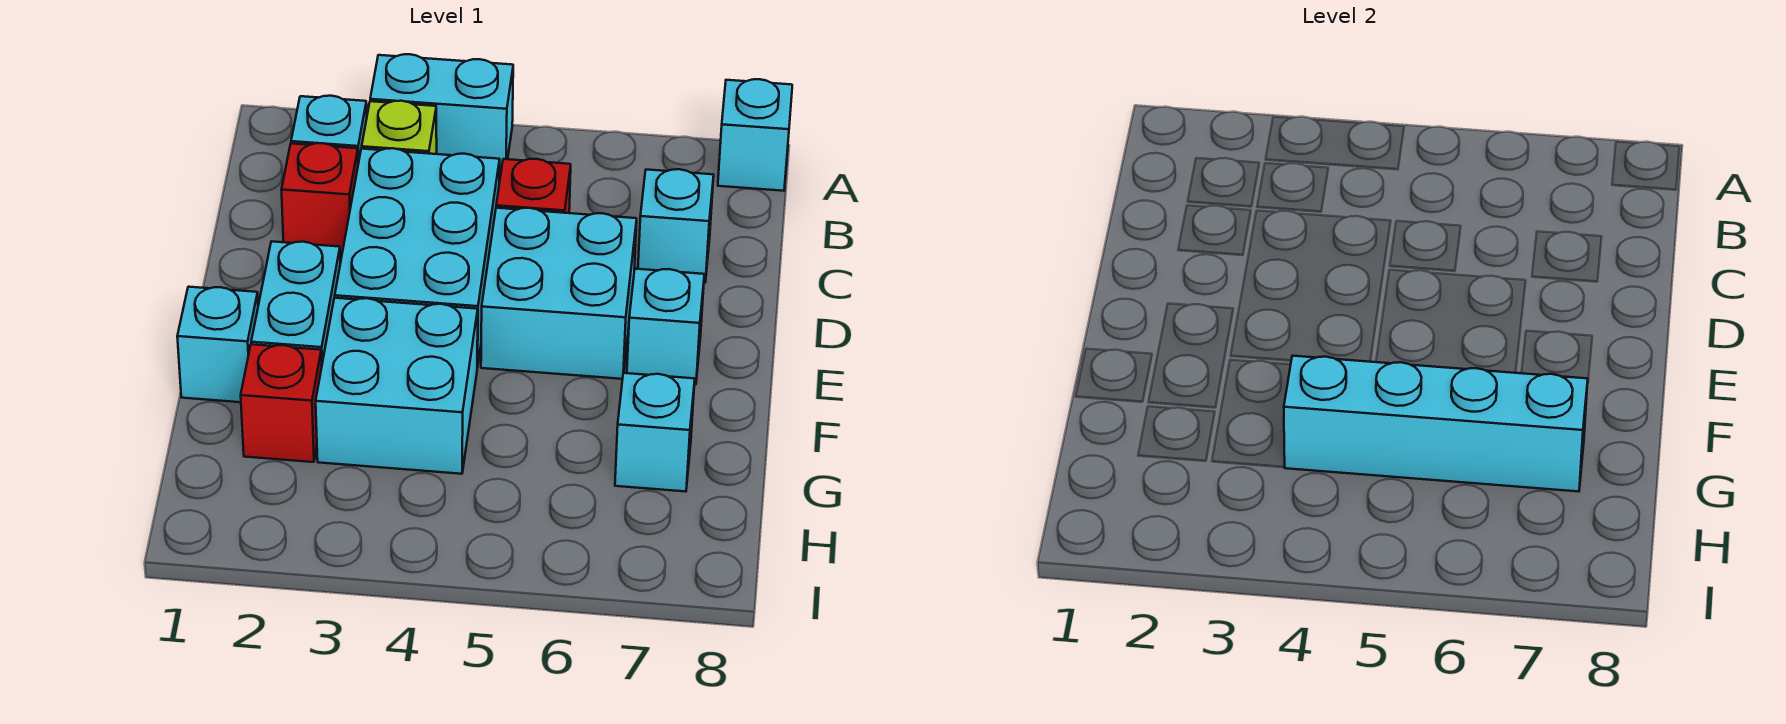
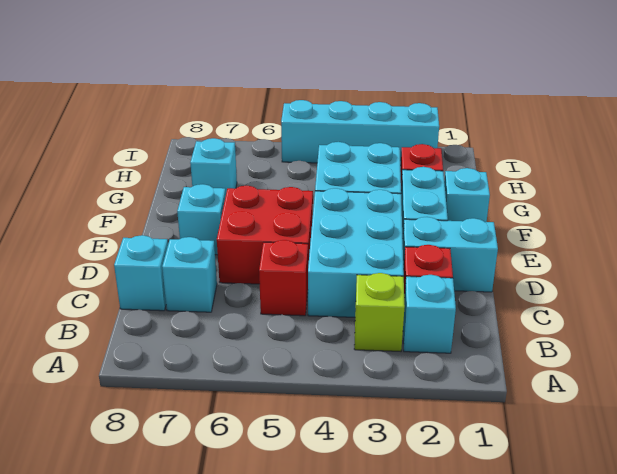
cyan brick A3:A4 level 1 -> cyan brick D1:D2 level 1
cyan brick A8 level 1 -> cyan brick C8 level 1
cyan brick D5:E6 level 1 -> red brick D5:E6 level 1
cyan brick G4:G7 level 2 -> cyan brick I2:I5 level 1

